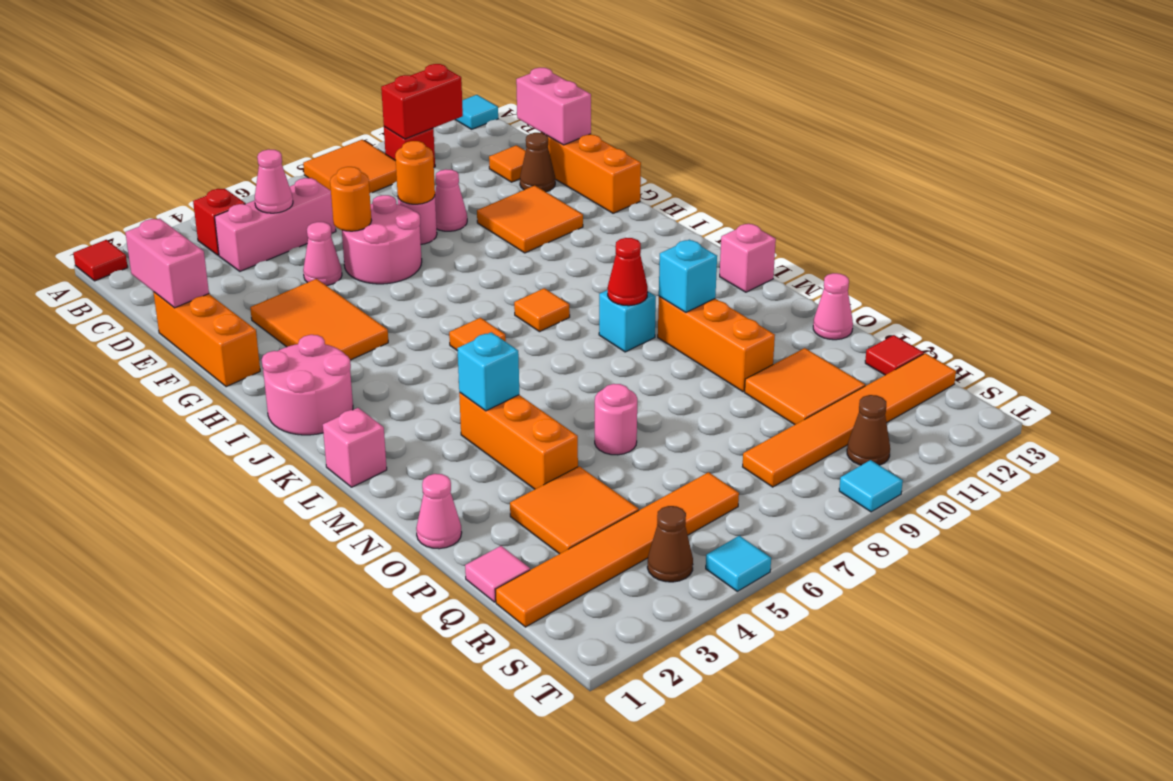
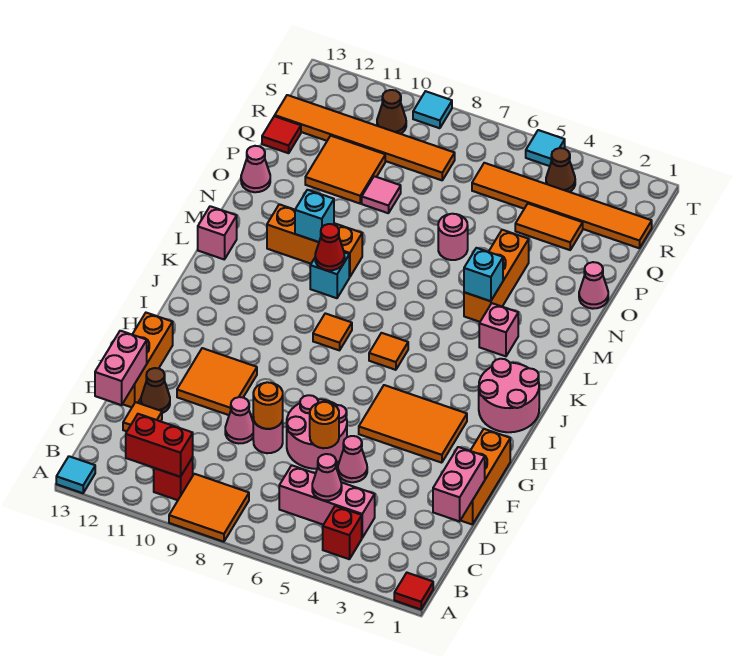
orange tile F3:H4 level 1 -> orange tile G3:H5 level 1
pink brick L1 level 1 -> pink brick L3 level 1
orange brick M10:O10 level 1 -> orange brick M9:M11 level 1
orange tile P3:Q4 level 1 -> orange tile Q3:Q4 level 1
pink tile Q1 level 1 -> pink tile P9 level 1

